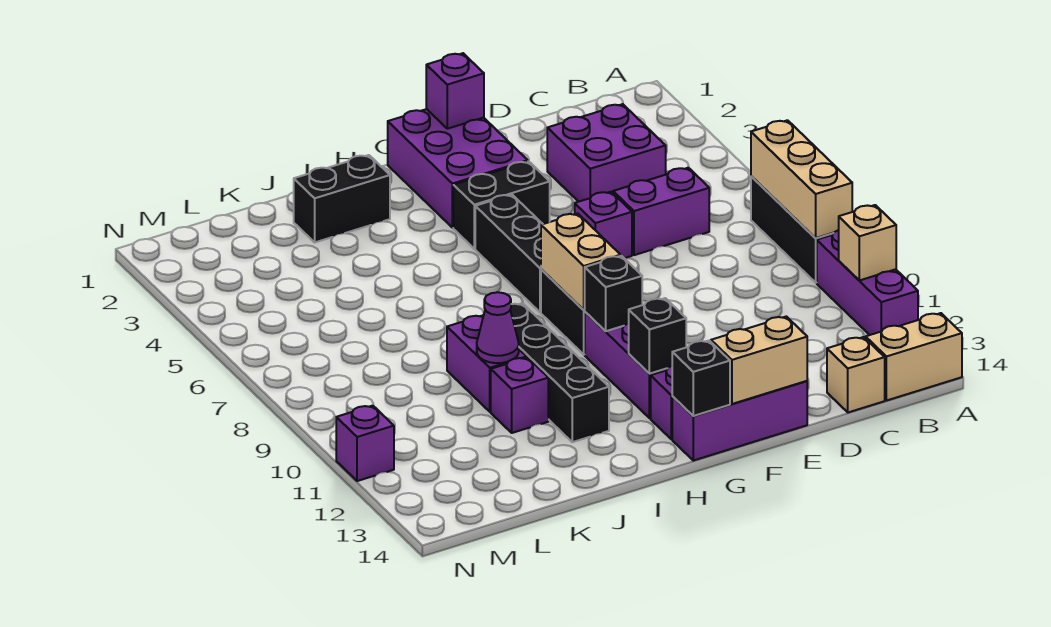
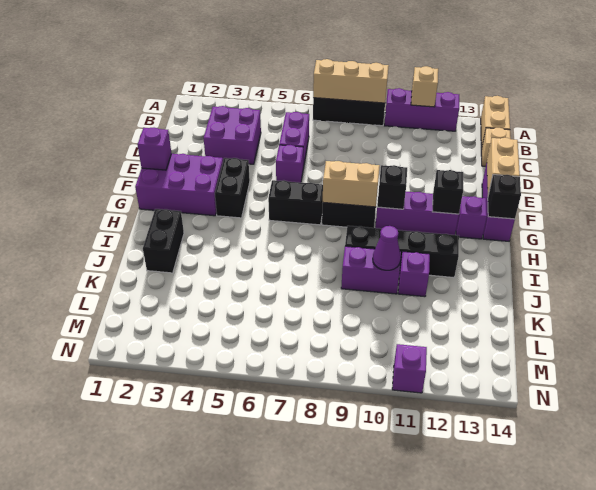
black brick G5:G7 level 1 -> black brick G6:G7 level 1

